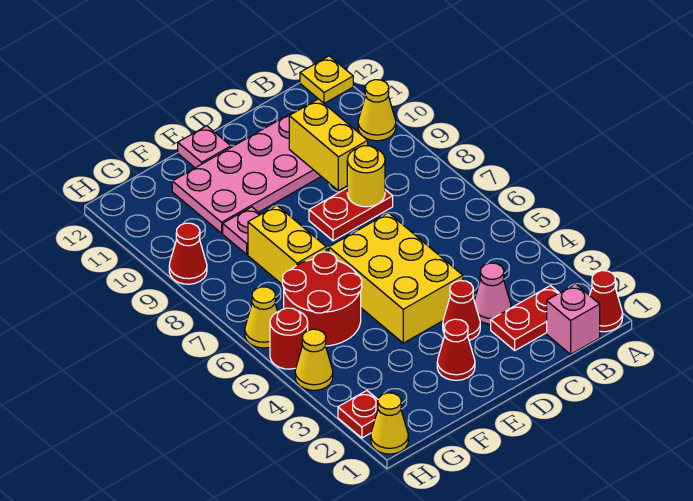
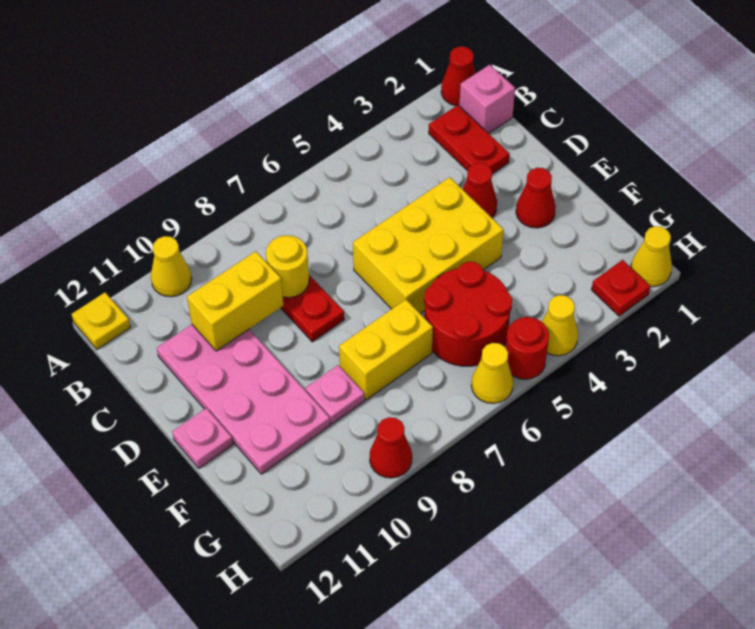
pink cone C3 level 1 -> none

